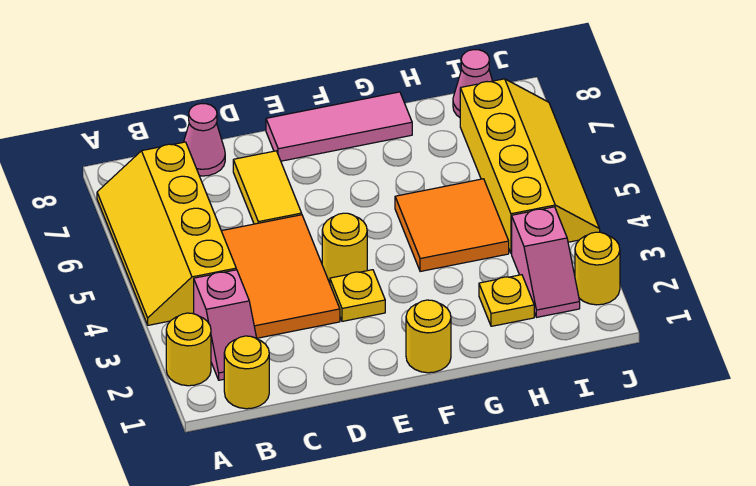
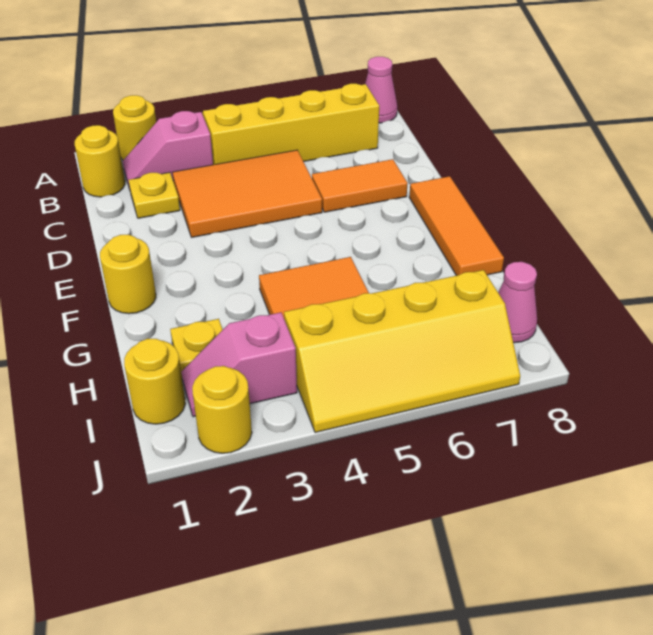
pink cone C8 level 1 -> pink cone A8 level 1
yellow tile D6:D7 level 1 -> orange tile D6:D7 level 1
yellow plate E3 level 1 -> yellow plate C2 level 1
yellow round brick E4 level 1 -> yellow round brick I1 level 1
pink tile E8:G8 level 1 -> orange tile E8:G8 level 1

